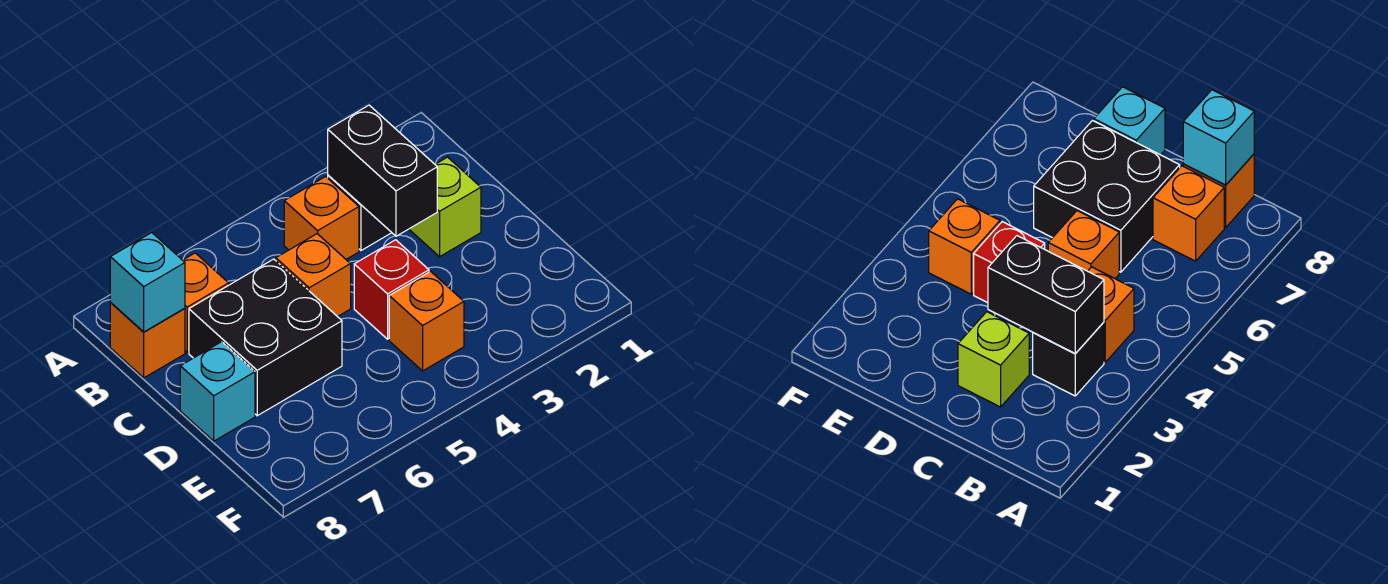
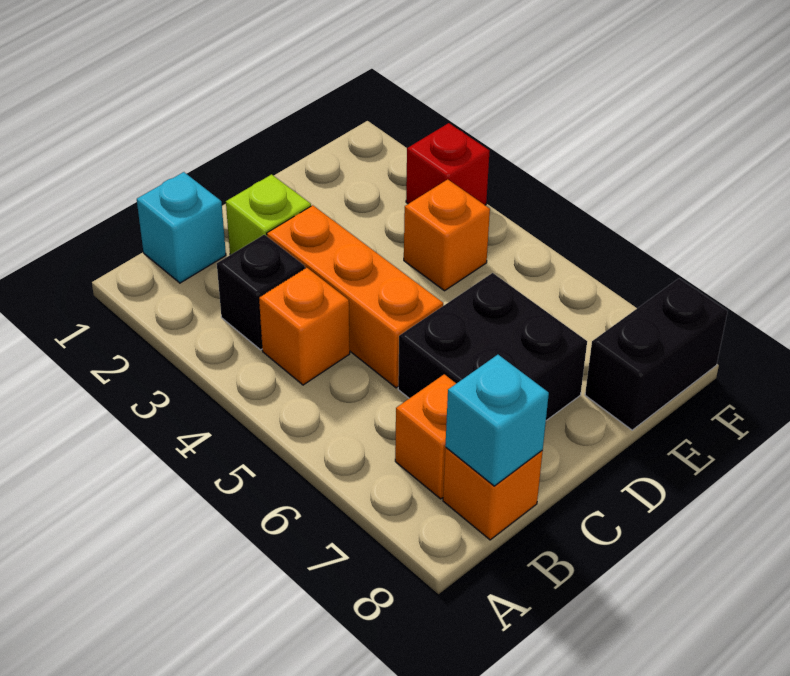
black brick B3:C3 level 2 -> black brick E8:F8 level 1
orange brick C5 level 1 -> orange brick C3:C5 level 1
red brick D4 level 1 -> red brick F3 level 1
cyan brick D8 level 1 -> cyan brick B1 level 1

